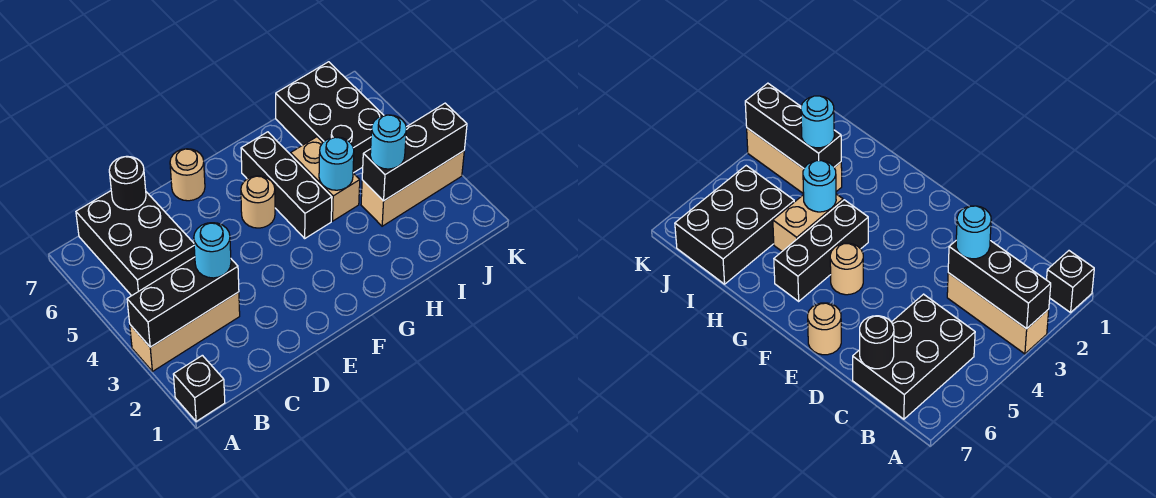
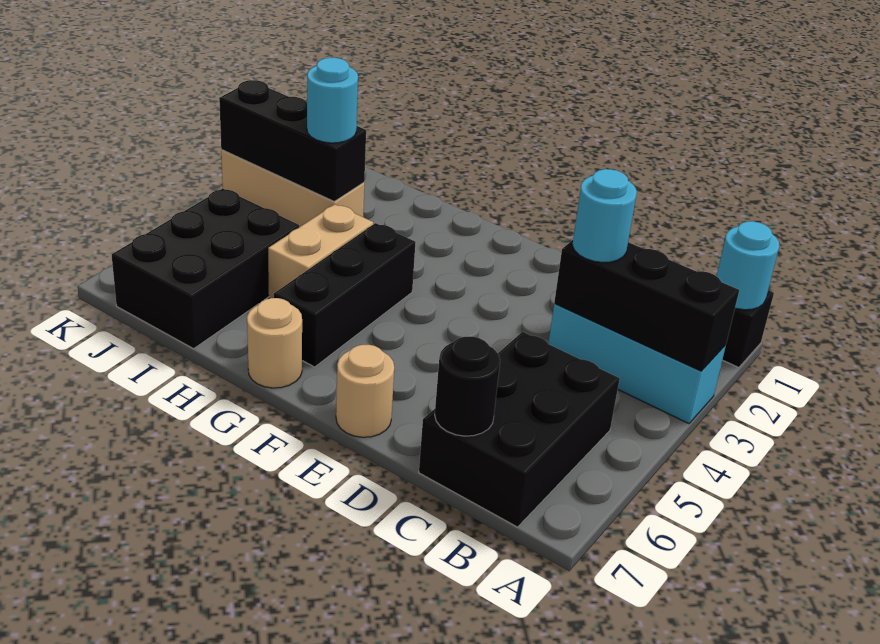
tan brick A3:C3 level 1 -> cyan brick A3:C3 level 1
tan round brick F5 level 1 -> tan round brick G7 level 1
cyan round brick H4 level 2 -> cyan round brick A1 level 2

